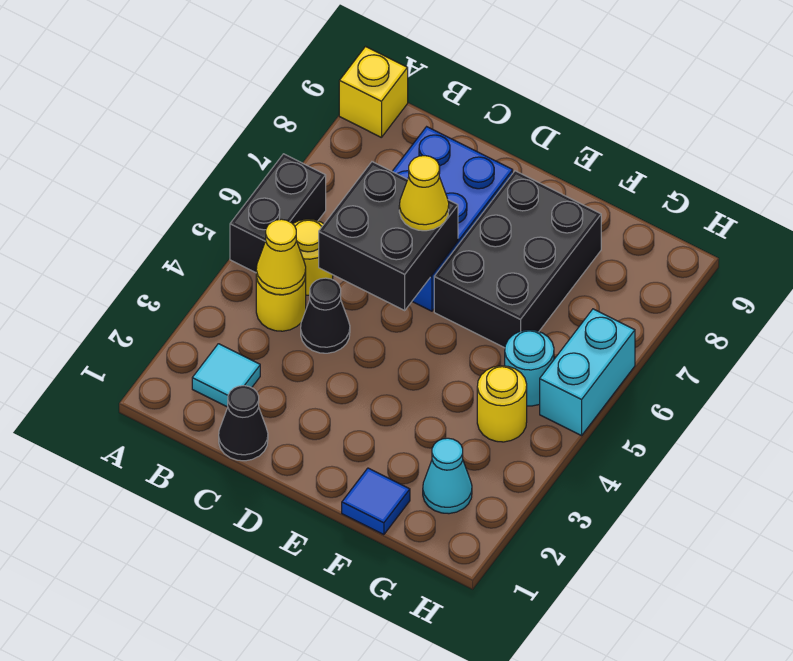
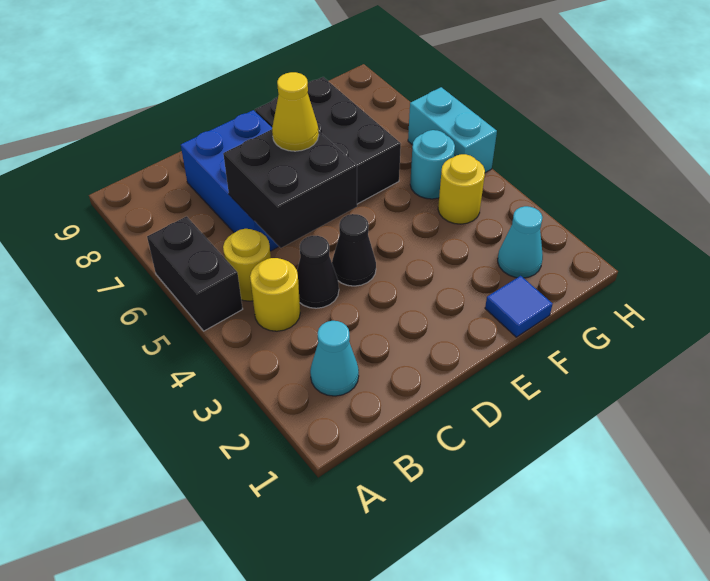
yellow brick A9 level 1 -> none
cyan tile B2 level 1 -> cyan cone B2 level 1
yellow cone B4 level 2 -> none
black cone C1 level 1 -> black cone D4 level 1

